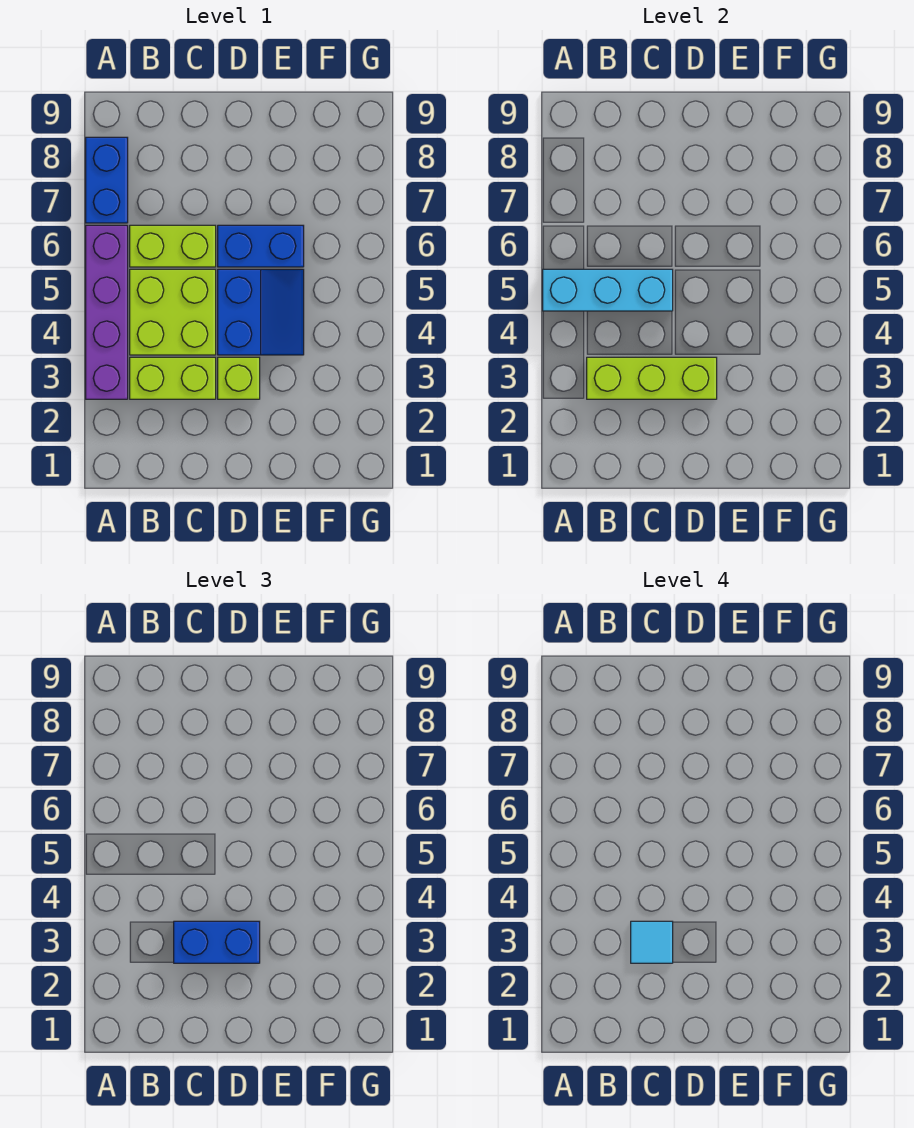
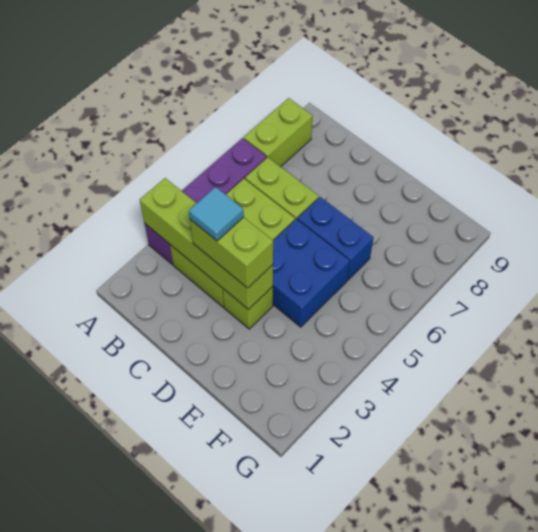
cyan brick A5:C5 level 2 -> none
blue brick A7:A8 level 1 -> lime brick A7:A8 level 1
lime brick B3:D3 level 2 -> lime brick A3:D3 level 2
blue brick C3:D3 level 3 -> lime brick C3:D3 level 3
blue slope D4:E5 level 1 top D -> blue brick D4:E5 level 1

